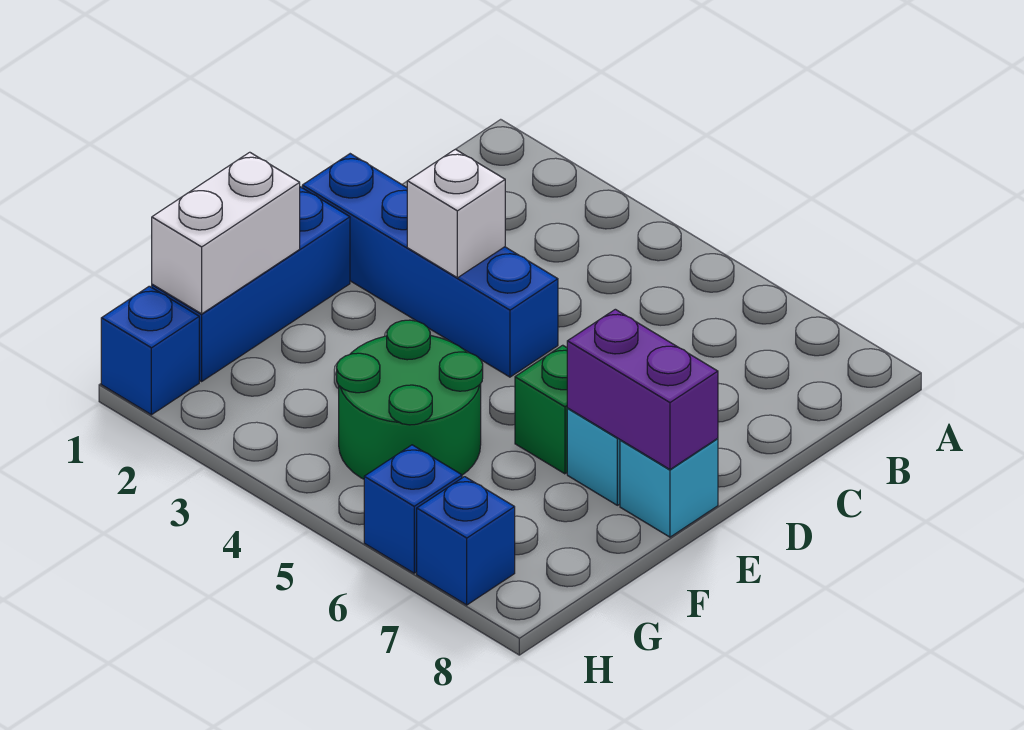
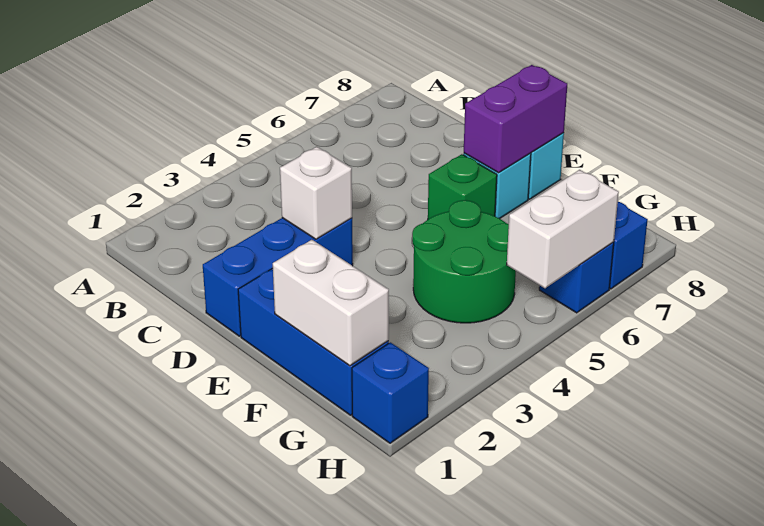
blue brick D1:D4 level 1 -> blue brick D1:D3 level 1
none -> white brick H5:H6 level 2

